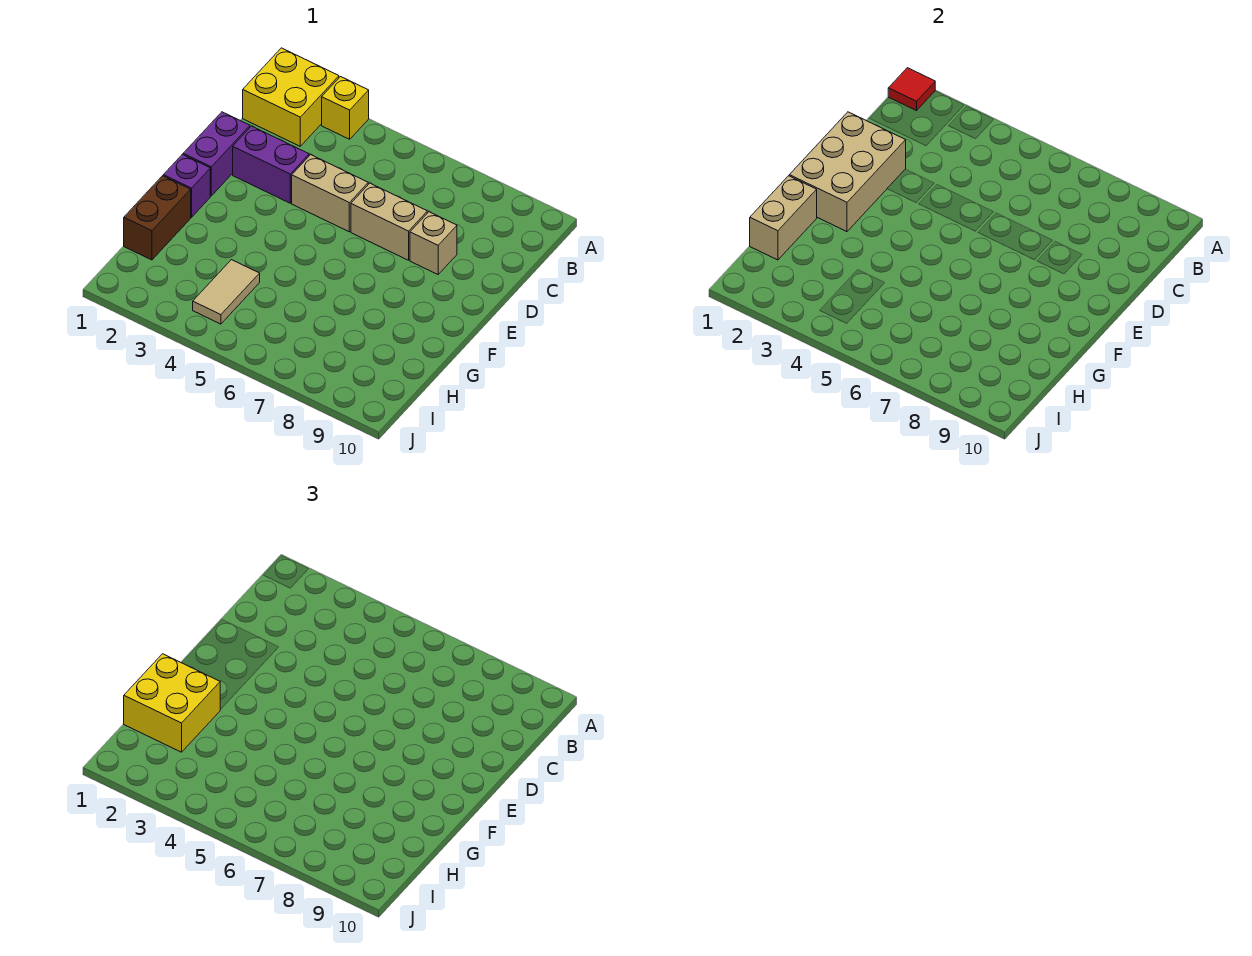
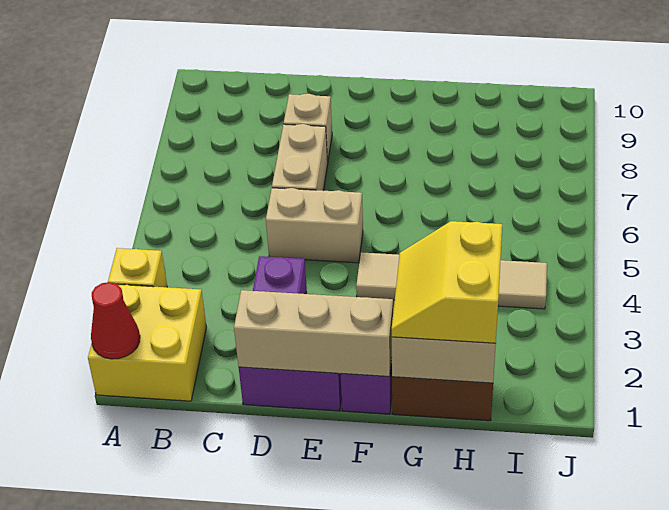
red tile A1 level 2 -> red cone A1 level 2
tan brick D1:F2 level 2 -> tan brick D1:F1 level 2
tan brick D4:D5 level 1 -> tan brick D5:E5 level 1
yellow brick G1:H2 level 3 -> yellow slope G1:H2 level 3 top H
tan tile H4:I4 level 1 -> tan tile F4:I4 level 1

